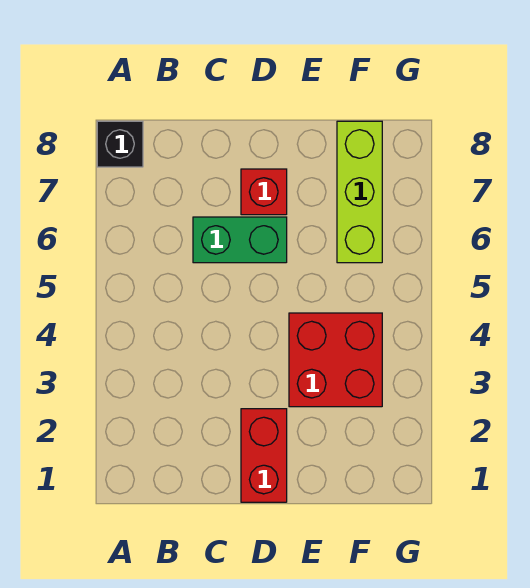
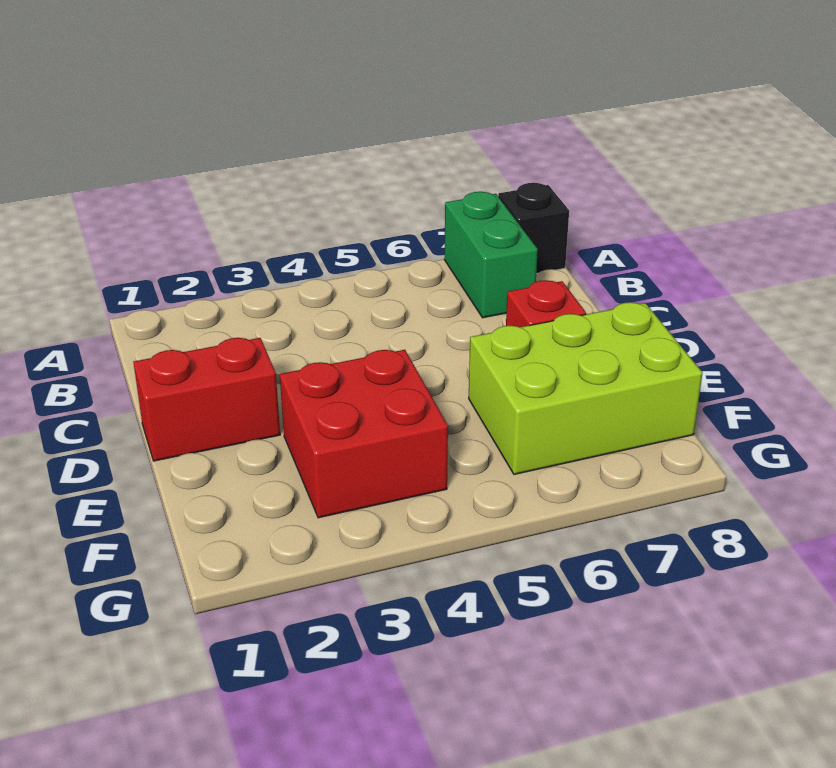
green brick C6:D6 level 1 -> green brick A7:B7 level 1
lime brick F6:F8 level 1 -> lime brick E6:F8 level 1

